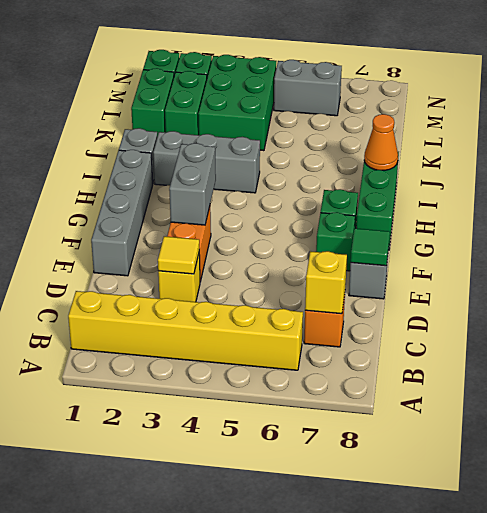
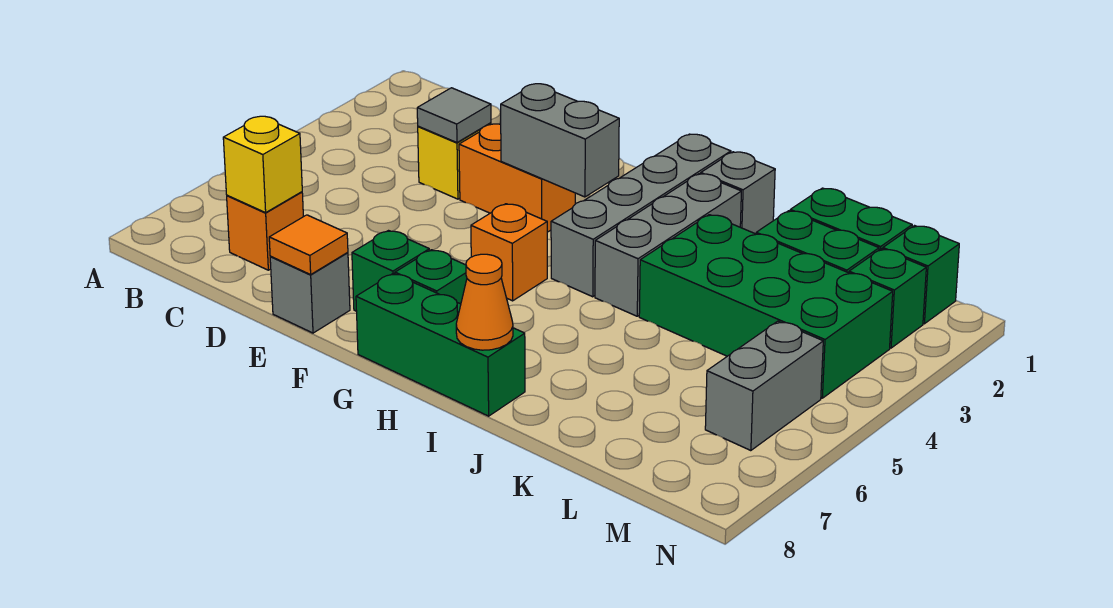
yellow brick B1:B6 level 1 -> none
yellow tile D3 level 2 -> grey tile D3 level 2
grey brick E1:H1 level 1 -> grey brick H1:H4 level 1
green tile E8 level 2 -> orange tile E8 level 2
none -> orange brick G5 level 1
green brick K3:M4 level 1 -> green brick J3:M4 level 1

